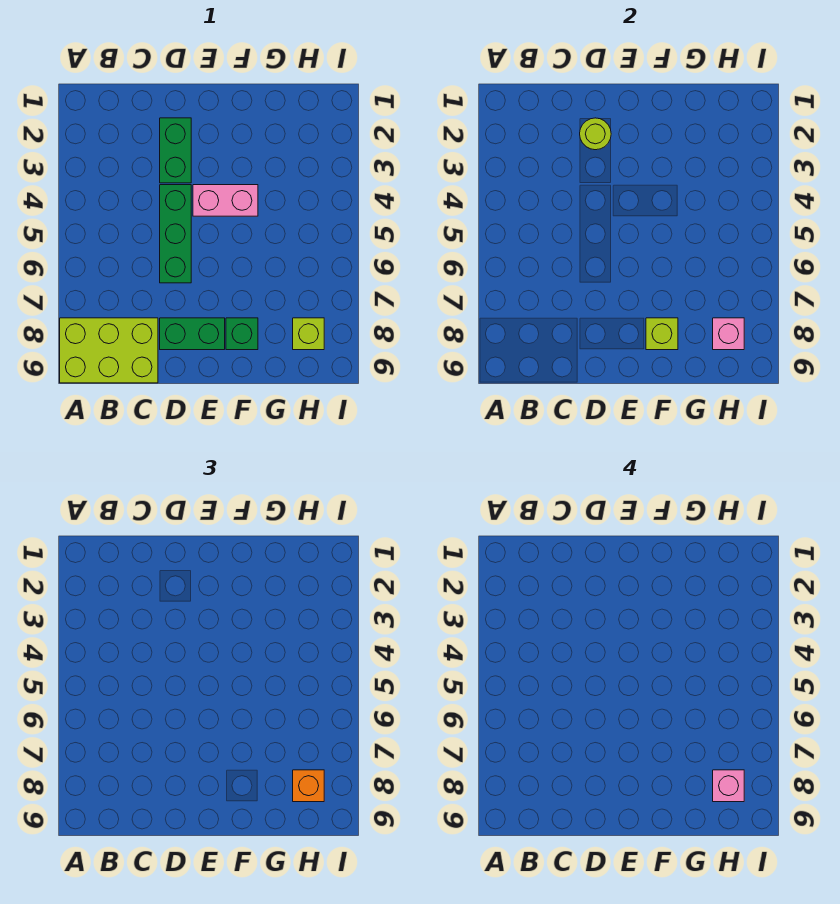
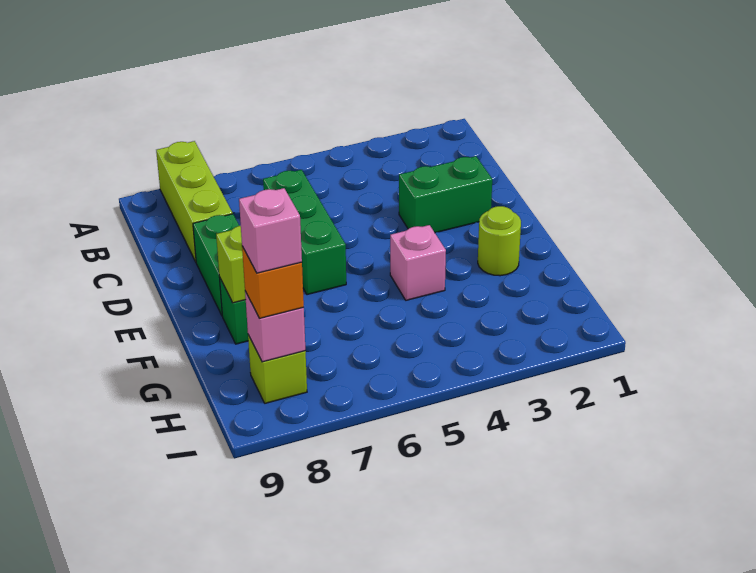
lime brick A8:C9 level 1 -> lime brick A8:C8 level 1
lime round brick D2 level 2 -> lime round brick F2 level 1
green brick D4:D6 level 1 -> green brick C6:E6 level 1
pink brick E4:F4 level 1 -> pink brick F4 level 1

